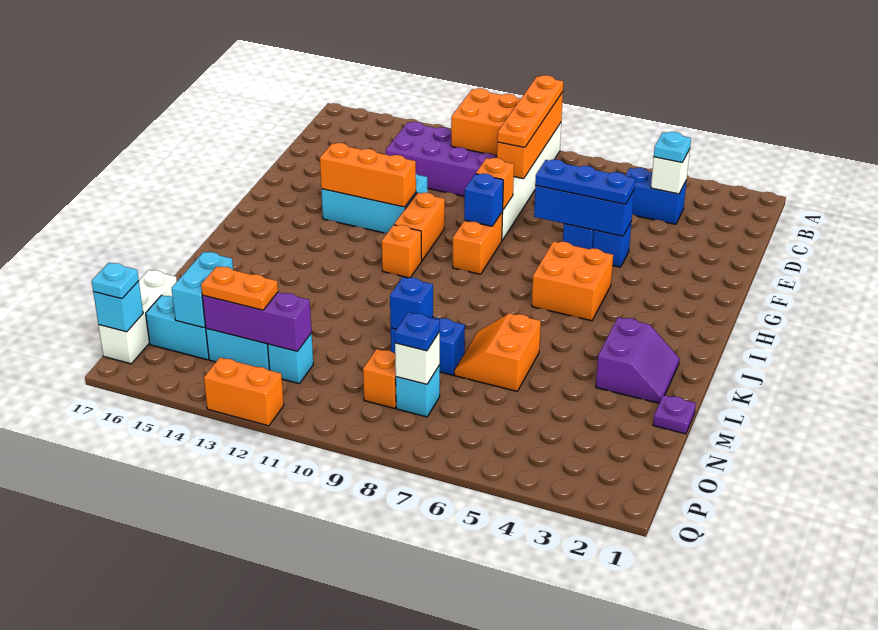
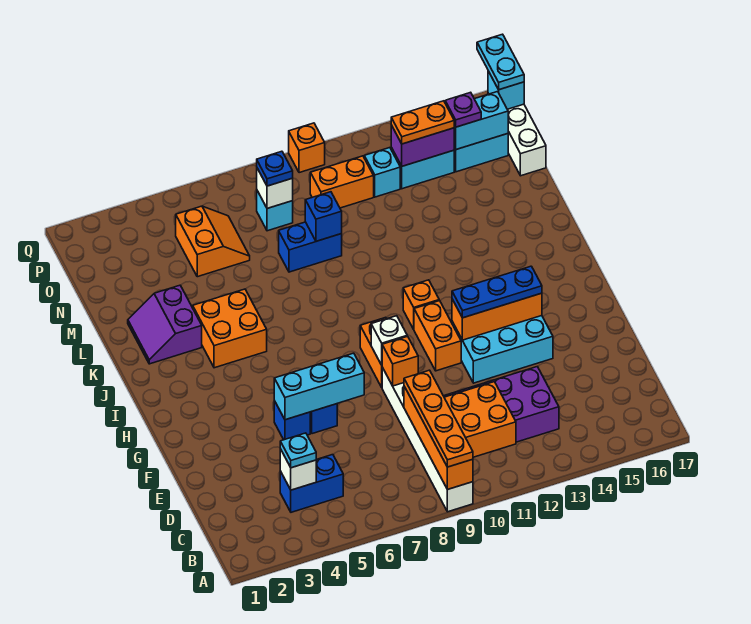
blue brick F5:F7 level 2 -> cyan brick F5:F7 level 2
blue plate F5:F7 level 3 -> blue plate G12:G14 level 3
blue brick G9 level 2 -> white brick G9 level 2
orange brick H5:I6 level 1 -> orange brick J4:K5 level 1
orange slope L6:M7 level 1 top 6 -> orange slope N5:O6 level 1 top 5
purple plate M1 level 1 -> purple plate O15 level 3
cyan brick N15:O15 level 2 -> cyan brick O15:O16 level 2
orange brick O9 level 1 -> orange brick Q10 level 1
purple brick O12:O14 level 2 -> purple brick O13:O14 level 2
cyan plate P17 level 3 -> cyan plate P17:Q17 level 3
orange brick Q12:Q13 level 1 -> orange brick O10:O11 level 1

